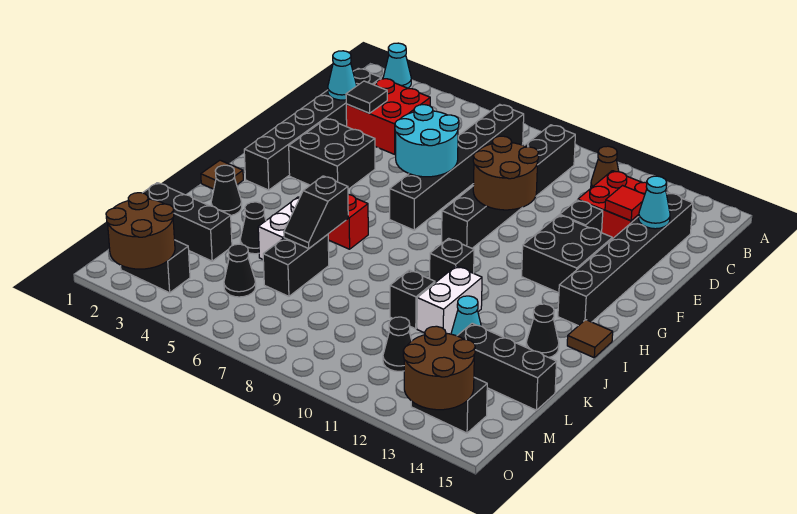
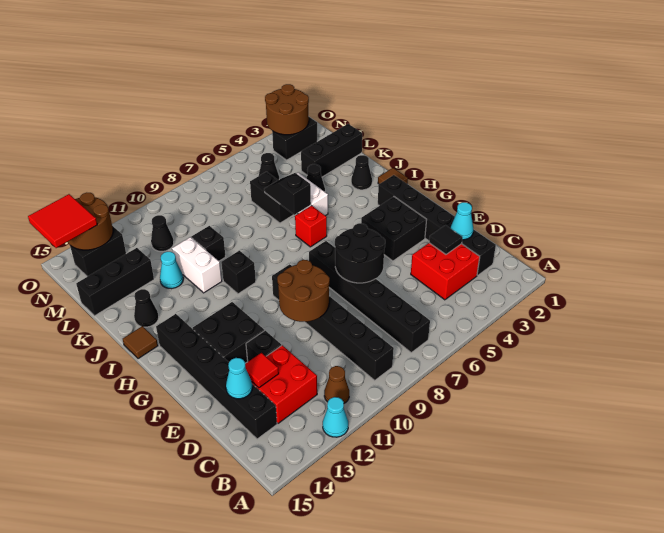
cyan cone A2 level 1 -> cyan cone A12 level 1
cyan round brick E6:F7 level 2 -> black round brick E6:F7 level 2
none -> red tile N14:O15 level 3

